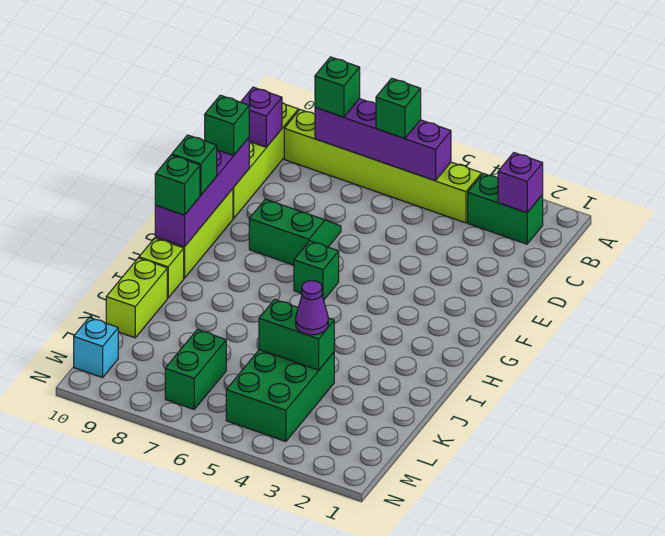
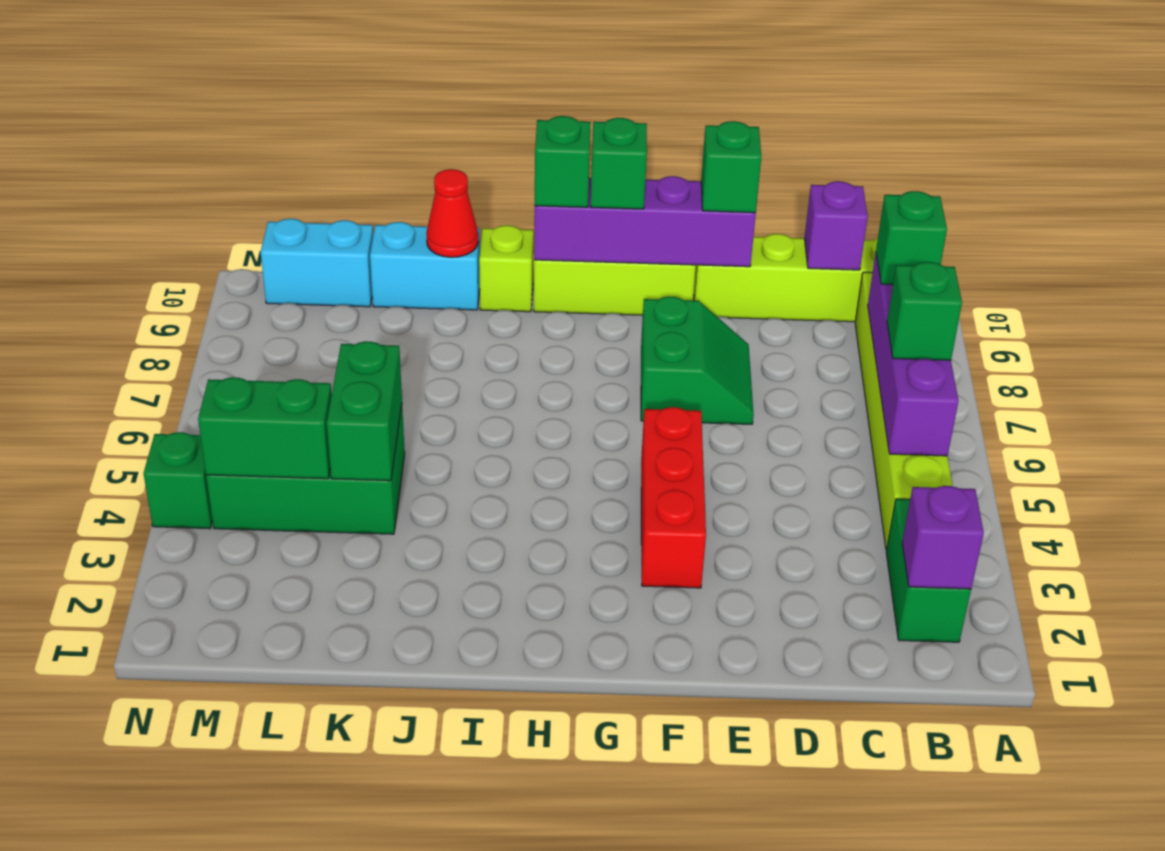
none -> red brick F3:F5 level 1
green brick G6 level 1 -> green brick N4 level 1
lime brick J10:K10 level 1 -> cyan brick J10:K10 level 1
none -> red cone J10 level 2
purple cone K4 level 3 -> none
green brick L7:M7 level 1 -> green brick L4:M4 level 2
cyan brick M10 level 1 -> cyan brick L10:M10 level 1

